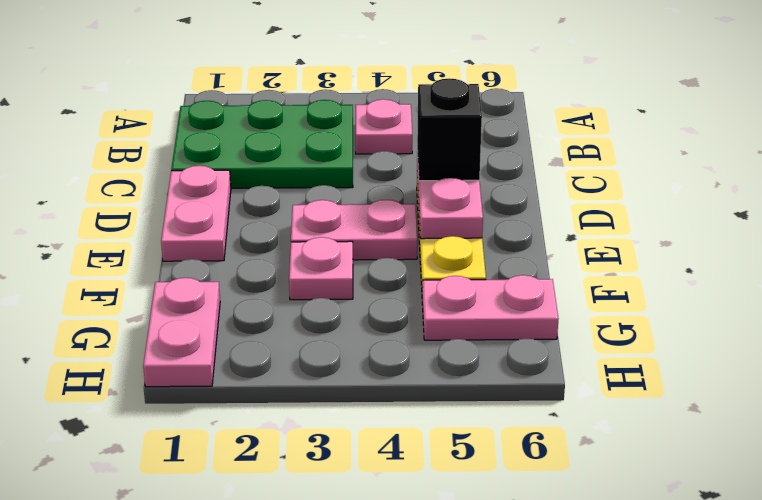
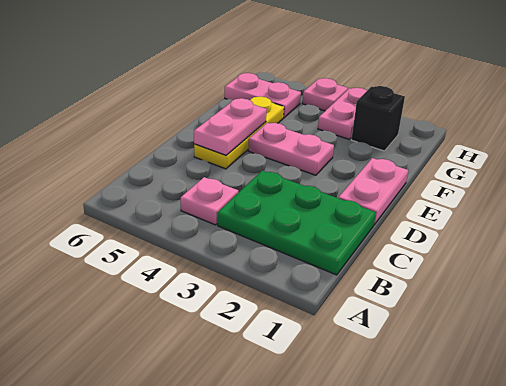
black brick D5 level 3 -> black brick G2 level 1
pink plate F3 level 1 -> pink plate H4 level 1
pink plate G1:H1 level 1 -> pink plate G3:H3 level 1

